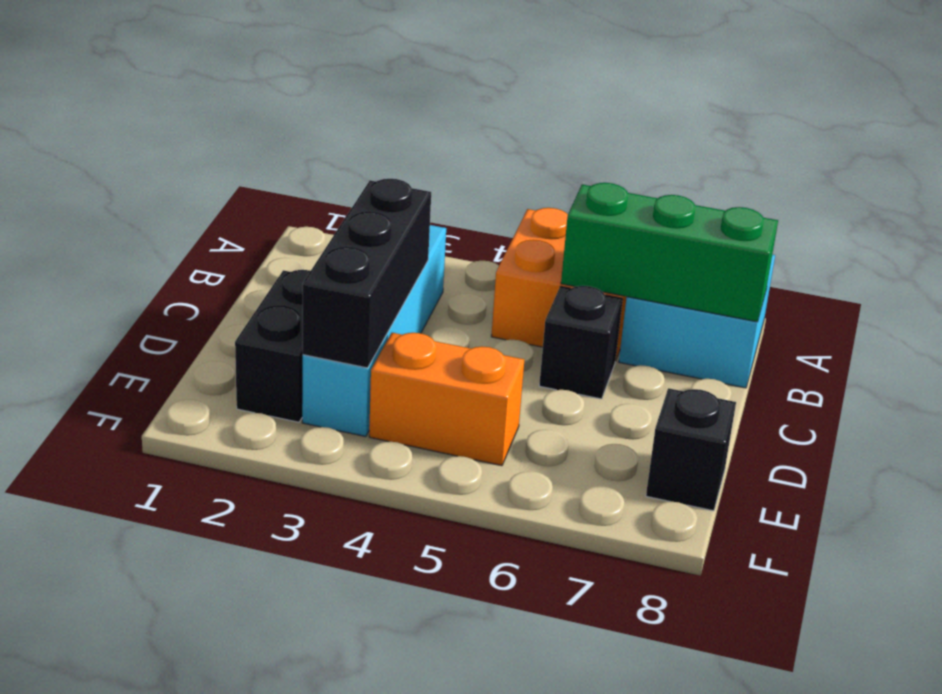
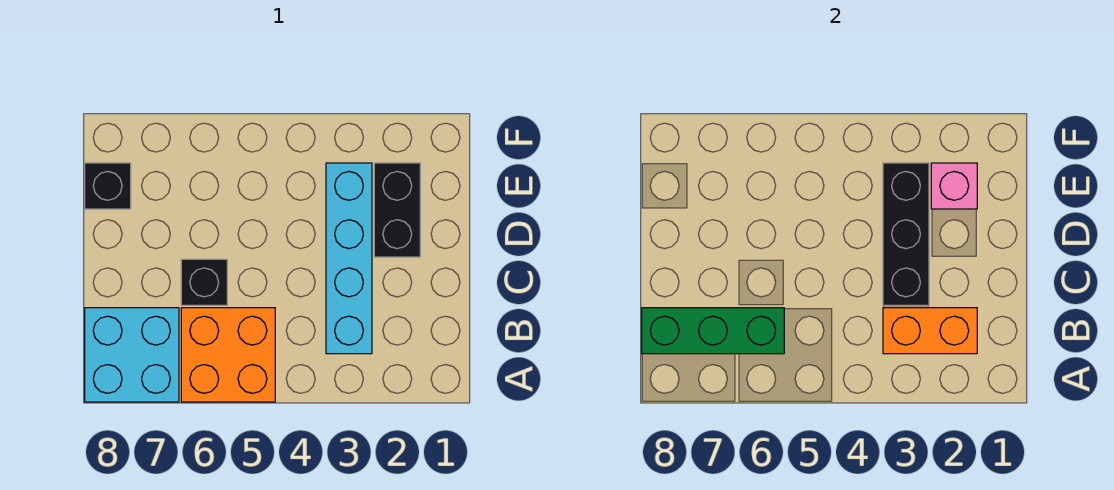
none -> pink brick E2 level 2
orange brick E4:E5 level 1 -> orange brick B2:B3 level 2

